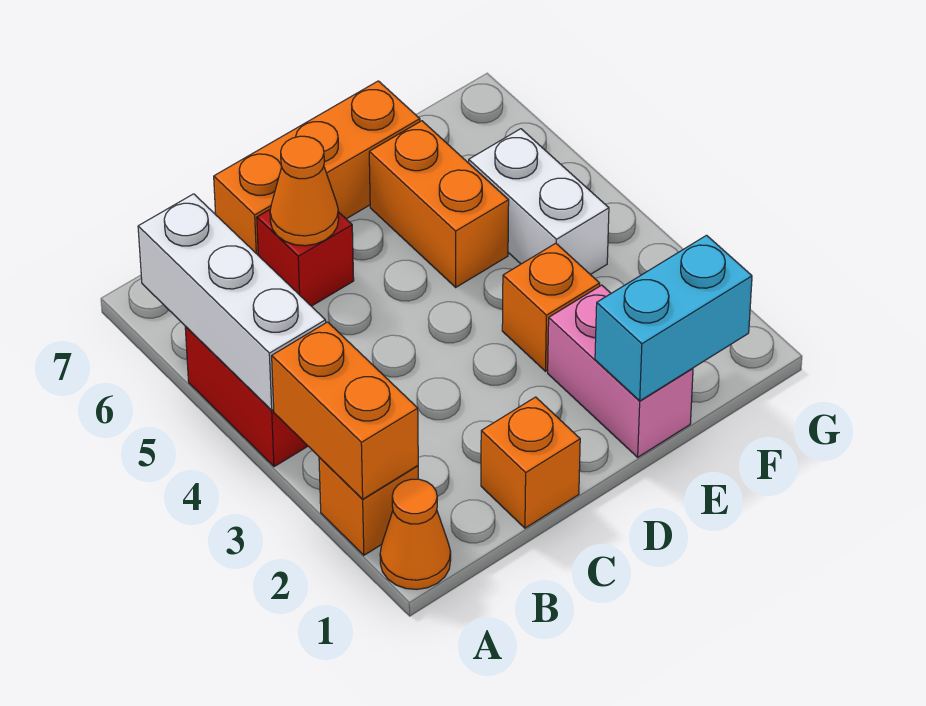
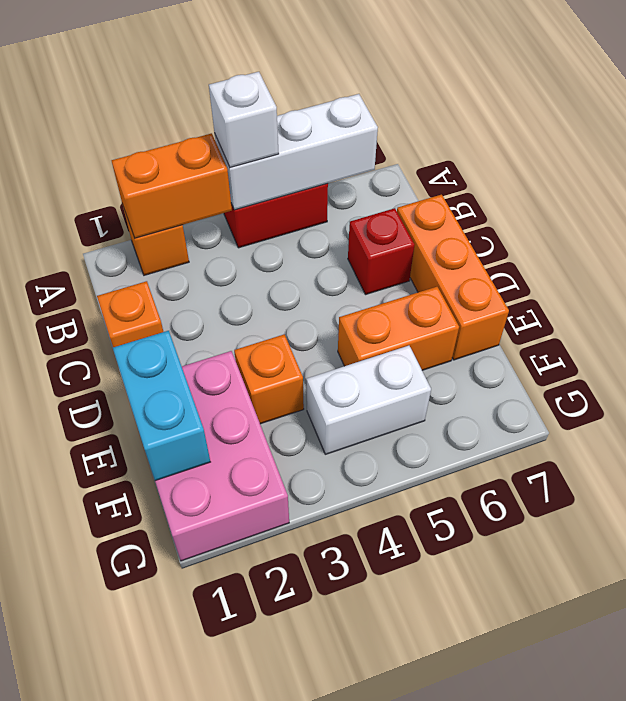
orange cone A1 level 1 -> none
none -> white brick A4 level 3
orange cone C6 level 2 -> none
pink brick E1:E2 level 1 -> pink brick E1:G2 level 1

